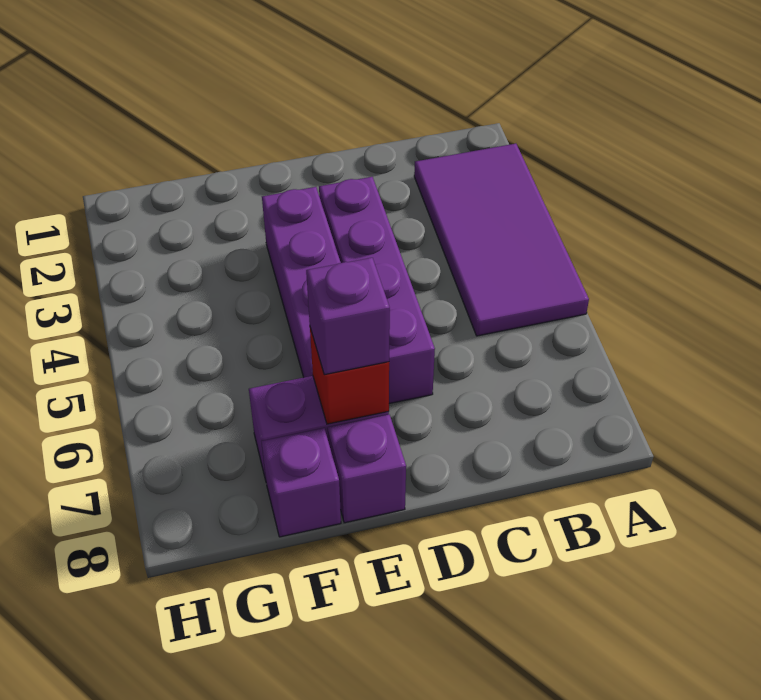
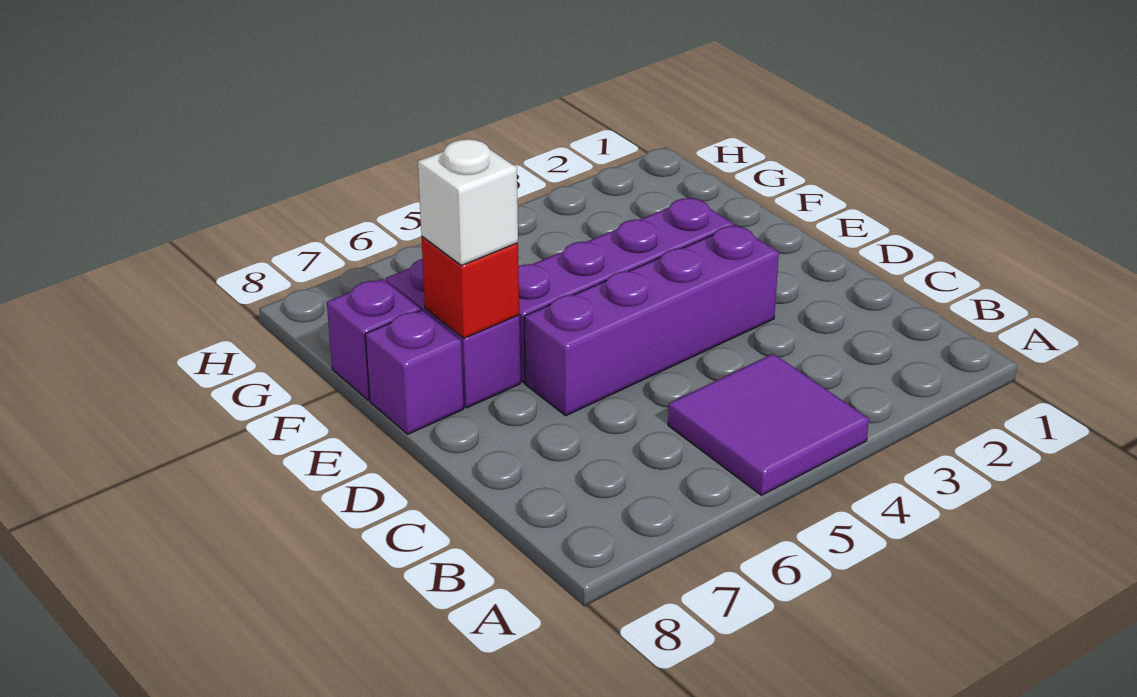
purple tile A2:B5 level 1 -> purple tile A4:B5 level 1
purple brick E7 level 3 -> white brick E7 level 3

